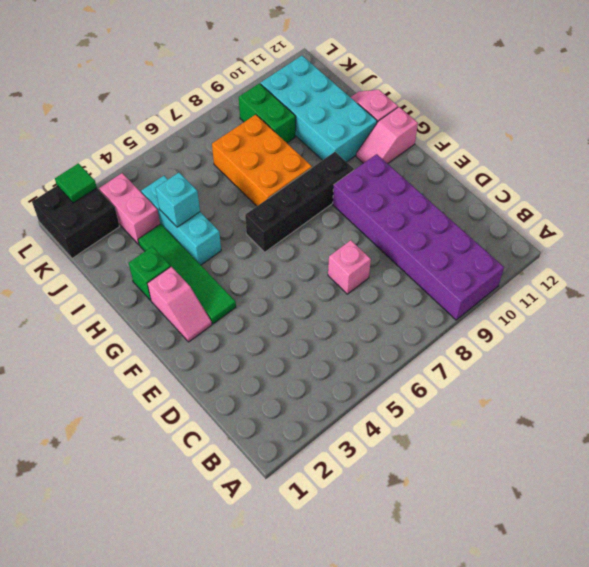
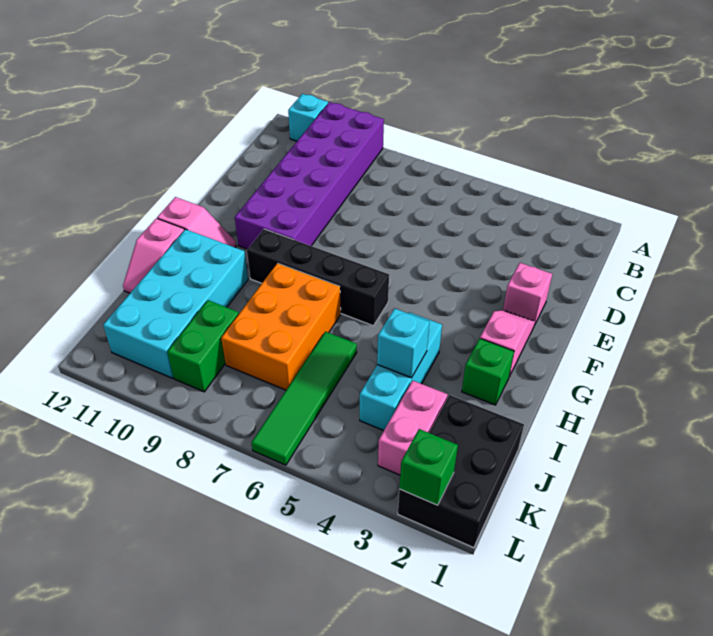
none -> cyan brick A11 level 1
pink brick D7 level 1 -> pink brick E2 level 1
green tile F3:I3 level 1 -> green tile I6:L6 level 1
black brick K1:L2 level 1 -> black brick J1:L2 level 1
green tile L2 level 2 -> green brick L2 level 2

